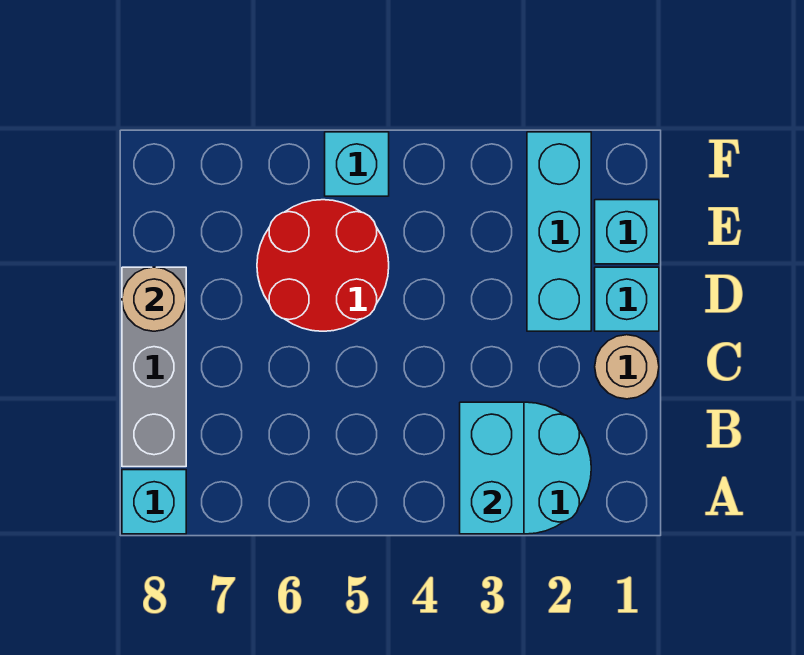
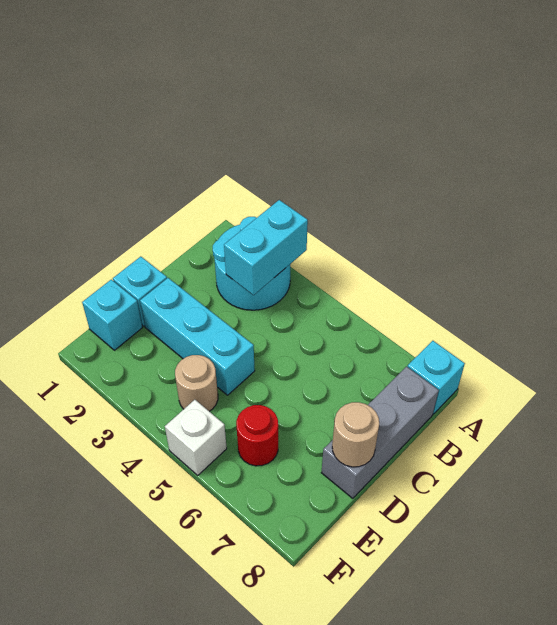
tan round brick C1 level 1 -> tan round brick E4 level 1
cyan brick D2:F2 level 1 -> cyan brick D2:D4 level 1
red round brick D5:E6 level 1 -> red round brick E6 level 1
cyan brick F5 level 1 -> white brick F5 level 1

